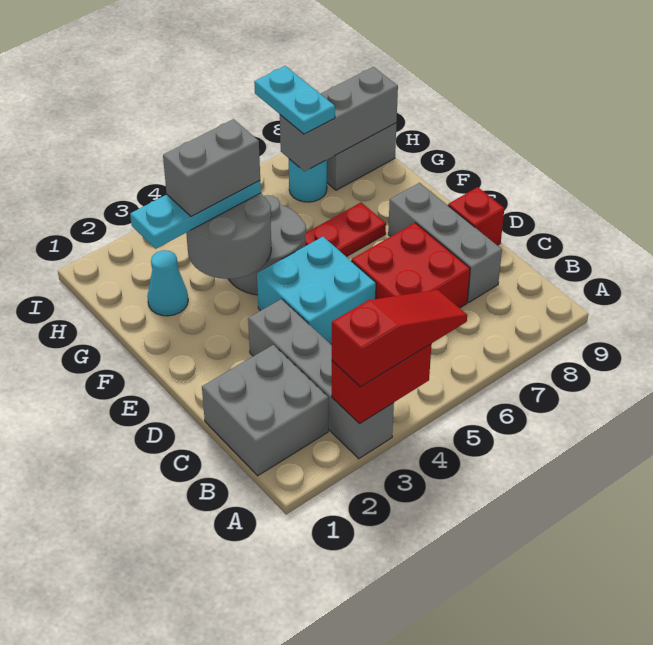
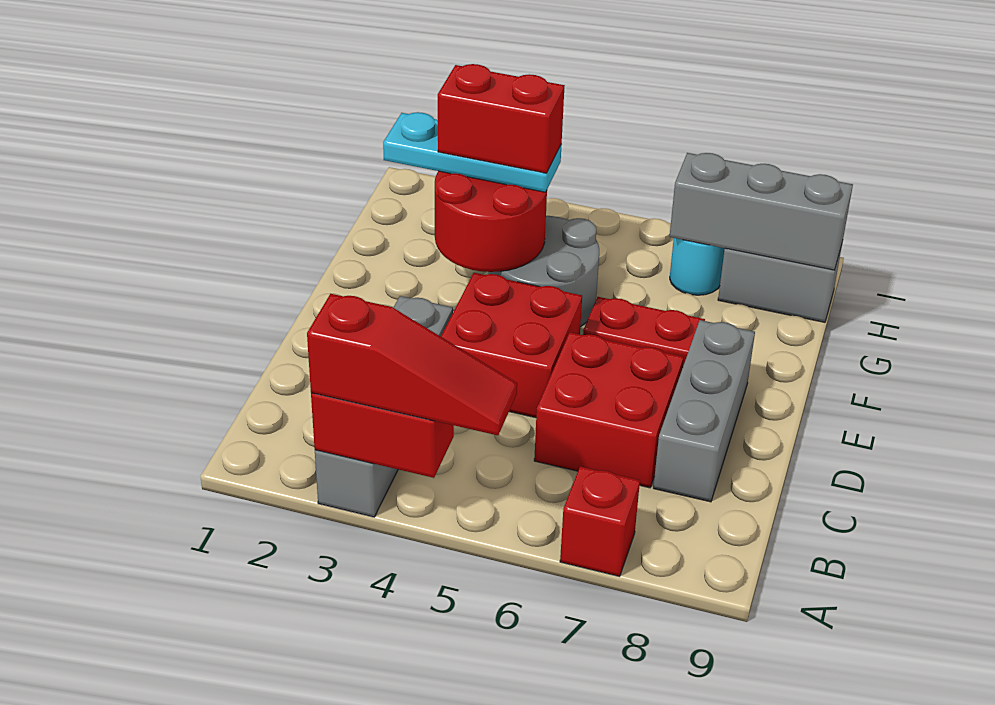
grey brick B1:C2 level 1 -> none
cyan brick D4:E5 level 1 -> red brick D4:E5 level 1
red brick D9 level 1 -> red brick A7 level 1
grey round brick F3:G4 level 2 -> red round brick F3:G4 level 2
cyan cone G2 level 1 -> none
grey brick G3:G4 level 4 -> red brick G3:G4 level 4
cyan plate H7:I7 level 3 -> none

